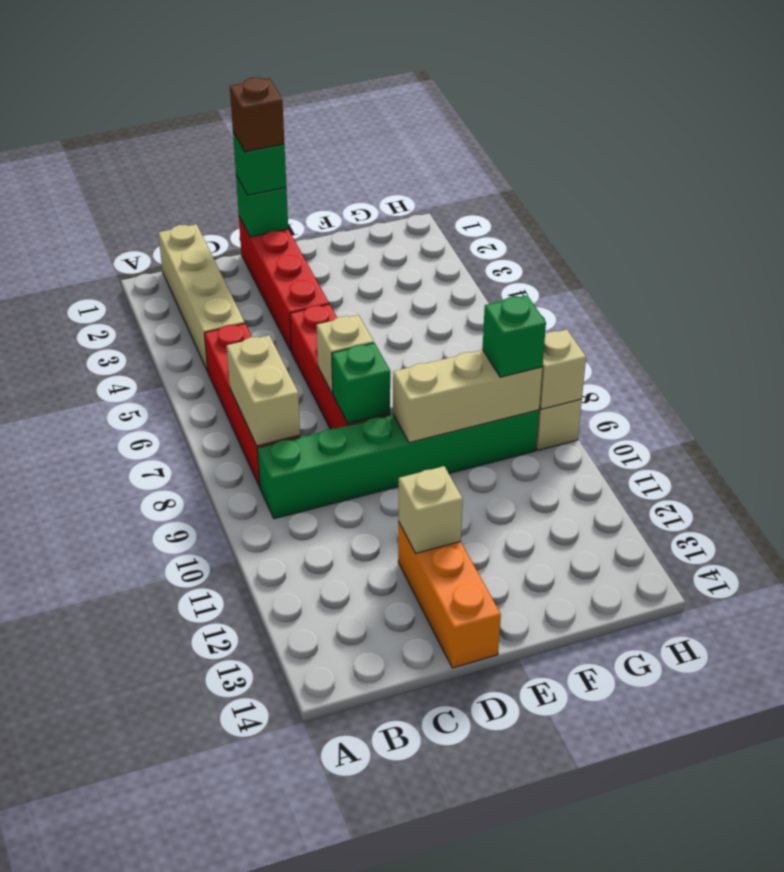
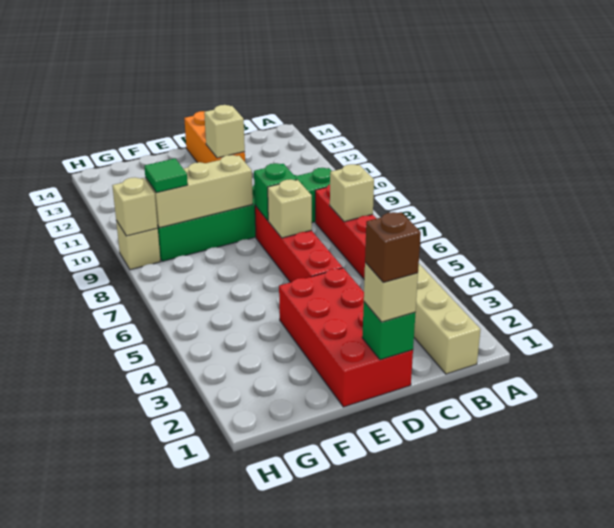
tan brick B7:B8 level 2 -> tan brick B7 level 2
red brick D1:D4 level 1 -> red brick D1:E4 level 1
green brick D1 level 3 -> tan brick D1 level 3
green brick G9 level 3 -> green tile G9 level 3

